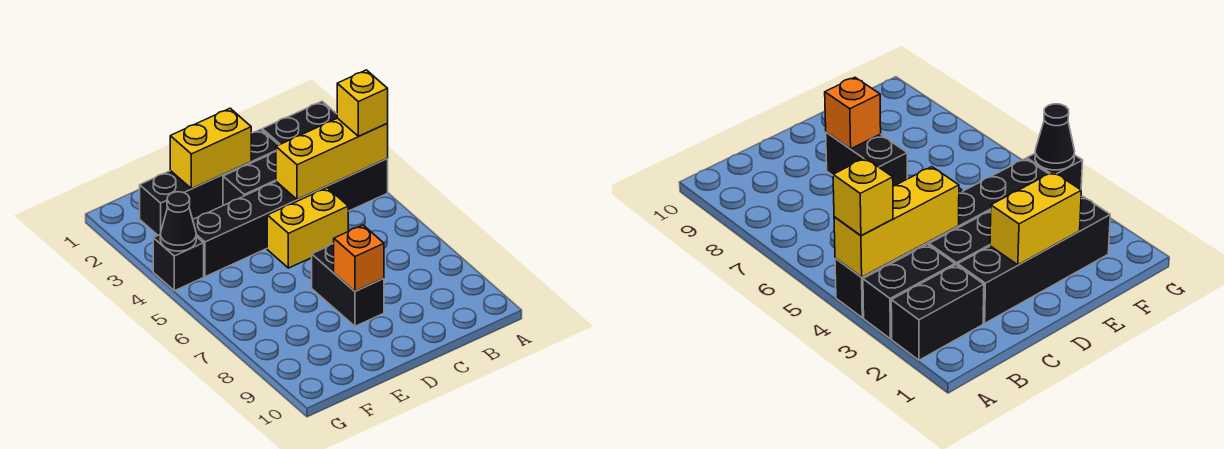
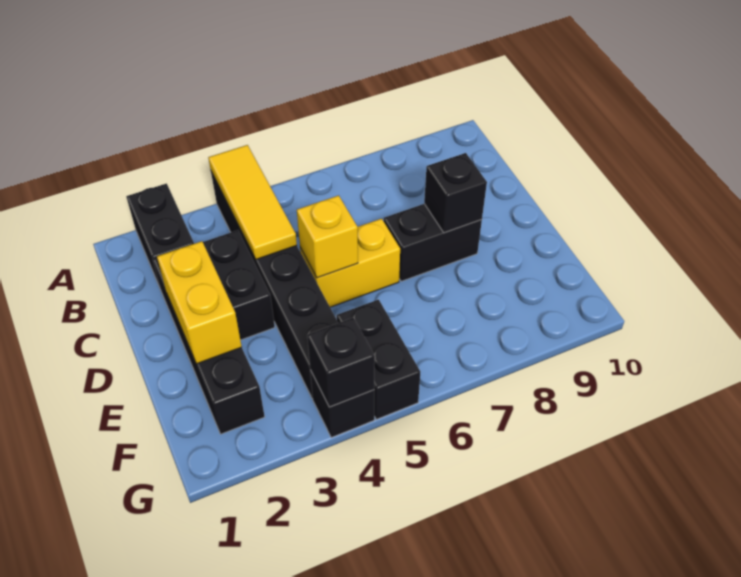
black brick A3:B3 level 1 -> black brick F5:G5 level 1
yellow brick A4:C4 level 2 -> yellow tile A4:C4 level 2
yellow brick A4 level 3 -> yellow brick D5 level 2
yellow brick C5:D5 level 1 -> yellow brick D5:D6 level 1
orange brick D8 level 2 -> black brick D8 level 2
black cone G4 level 2 -> black brick G4 level 2

